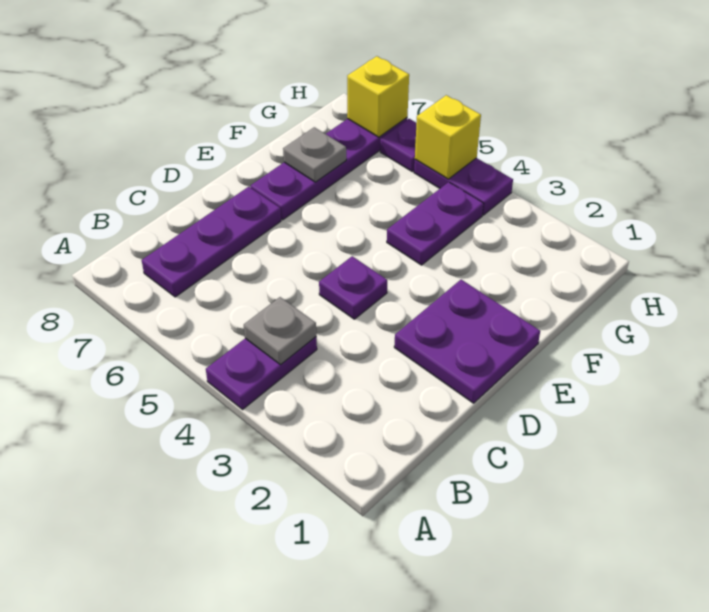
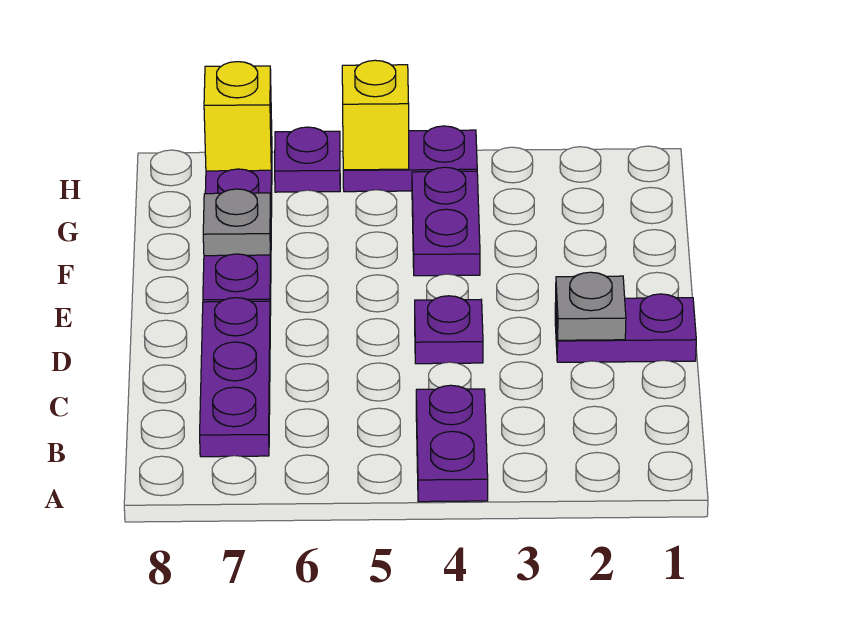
grey plate B4 level 2 -> grey plate D2 level 2
purple plate D1:E2 level 1 -> purple plate D1:D2 level 1

